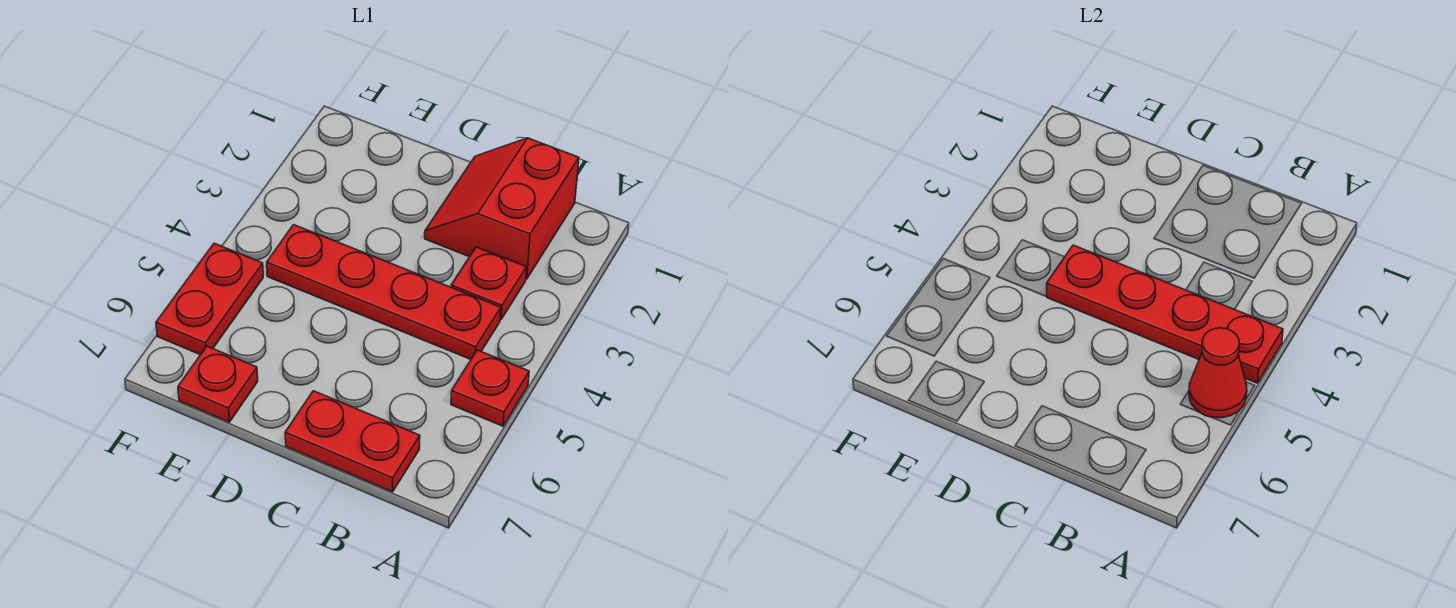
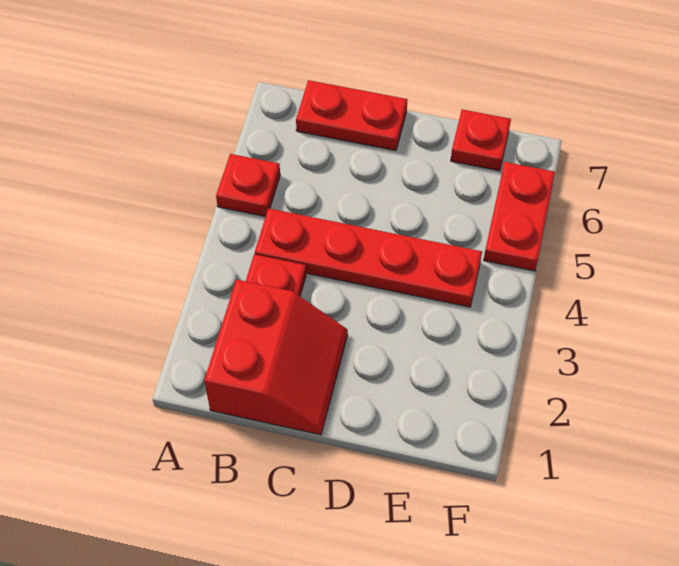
red plate A4:D4 level 2 -> none
red cone A5 level 2 -> none

